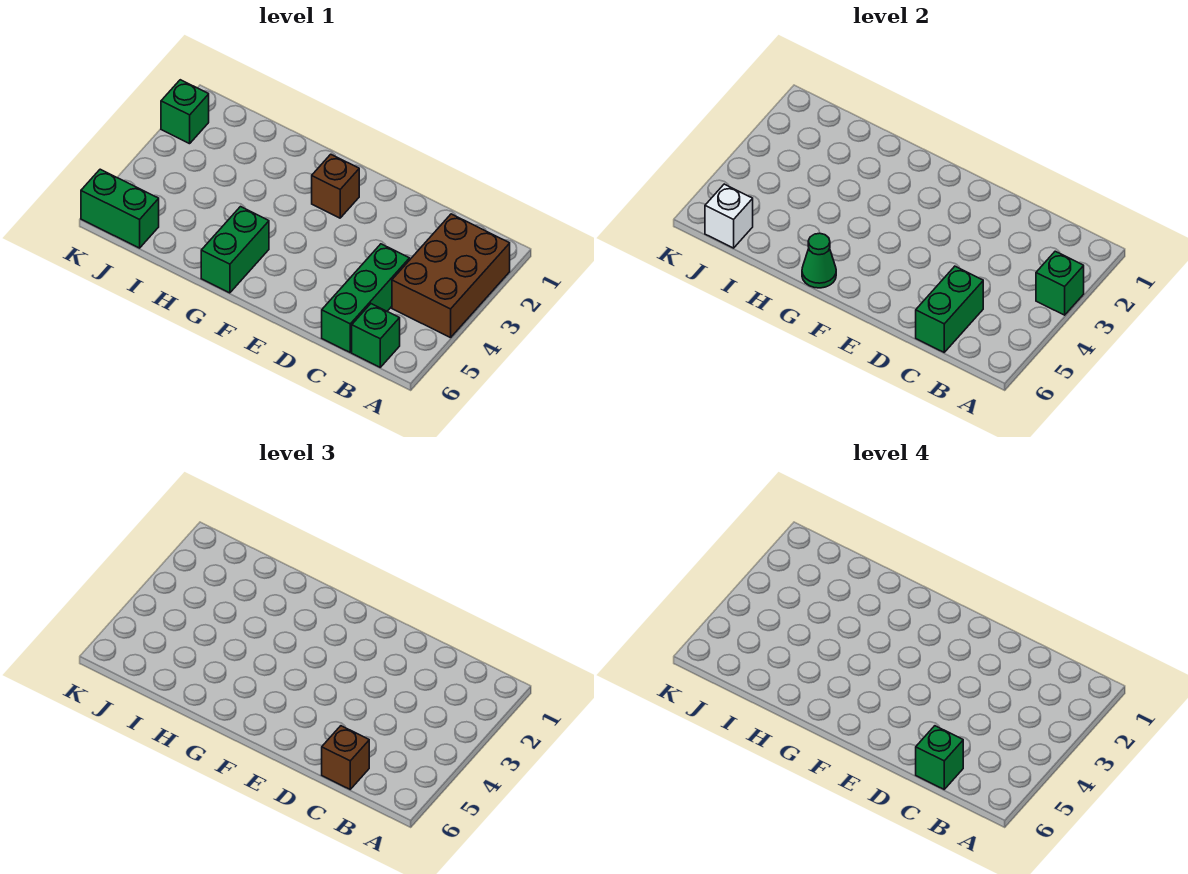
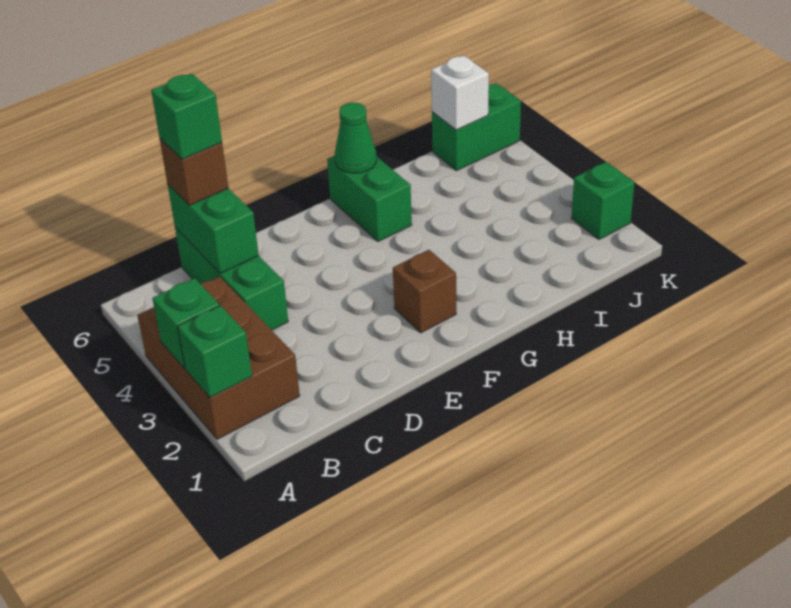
green brick B6 level 1 -> green brick A2 level 2

